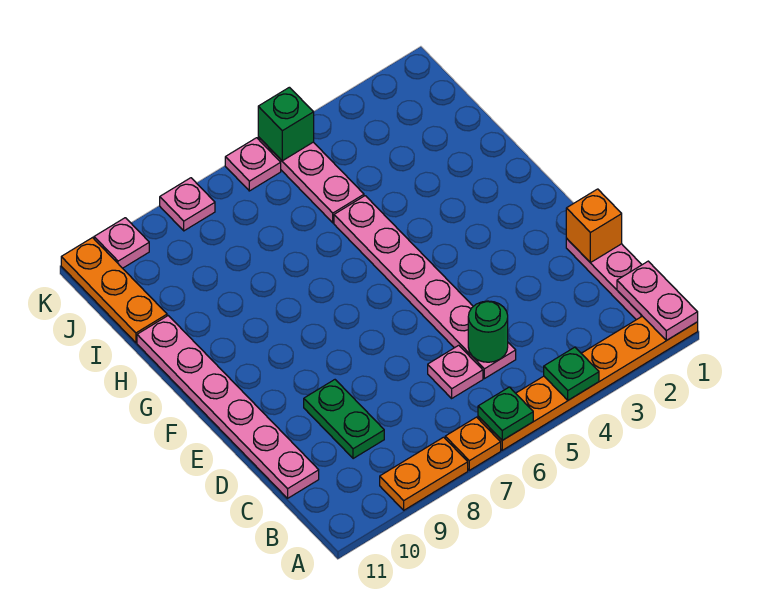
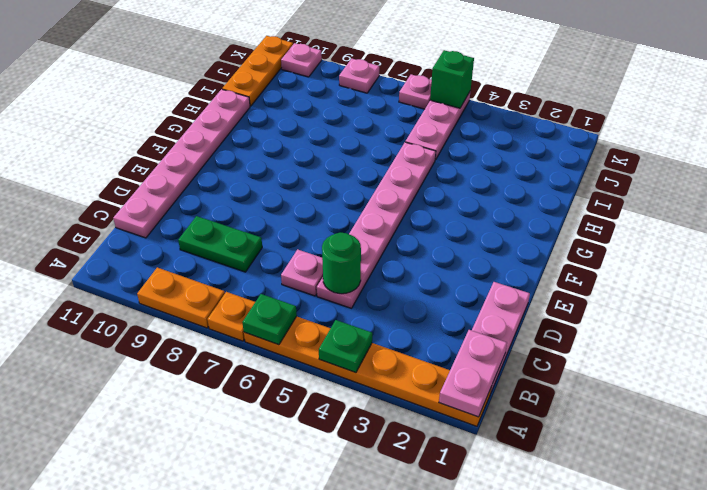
green plate C9:D9 level 1 -> green plate C8:C9 level 1
orange brick D1 level 2 -> none

